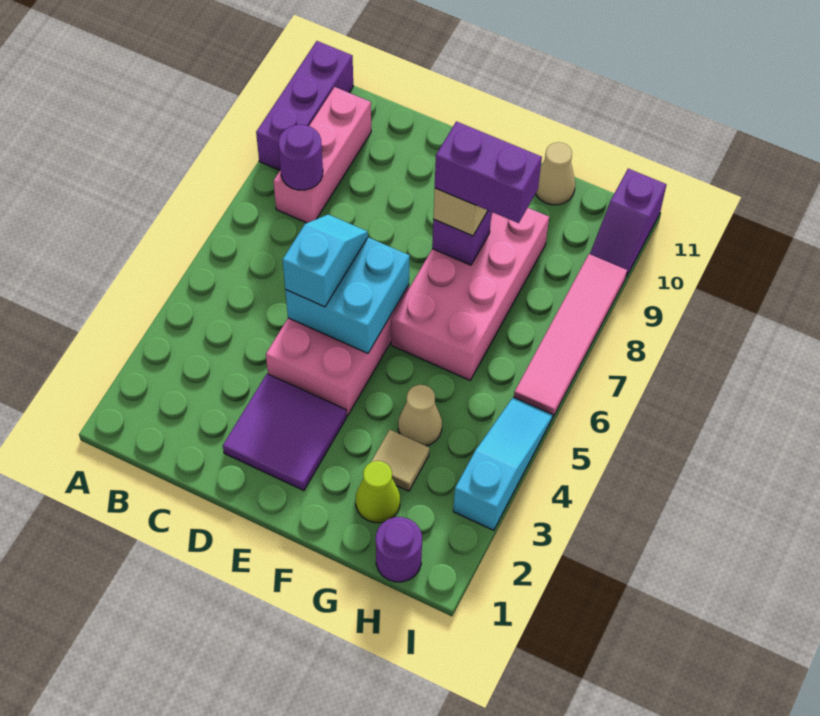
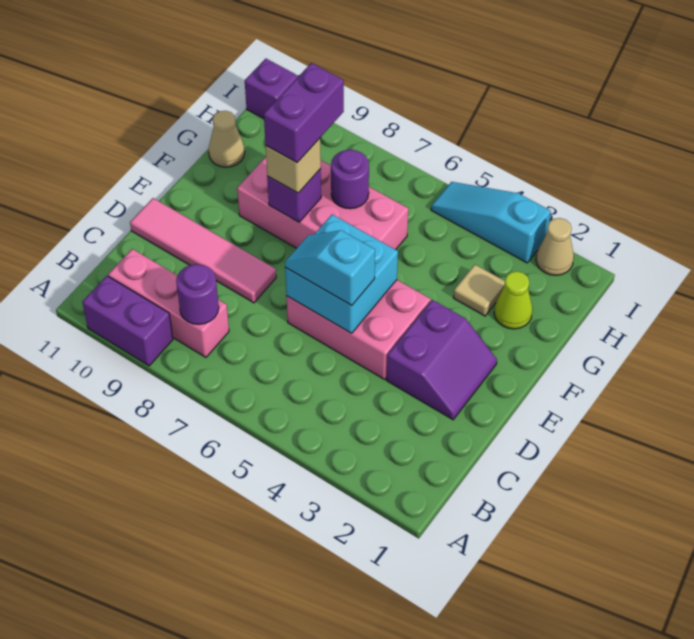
purple brick A9:A11 level 1 -> purple brick A9:A10 level 1
purple tile D2:E3 level 1 -> purple slope D2:E3 level 1 top 3
tan cone G4 level 1 -> tan cone I2 level 1
purple round brick H1 level 1 -> purple round brick G7 level 2
pink tile I6:I9 level 1 -> pink tile D8:D11 level 1

